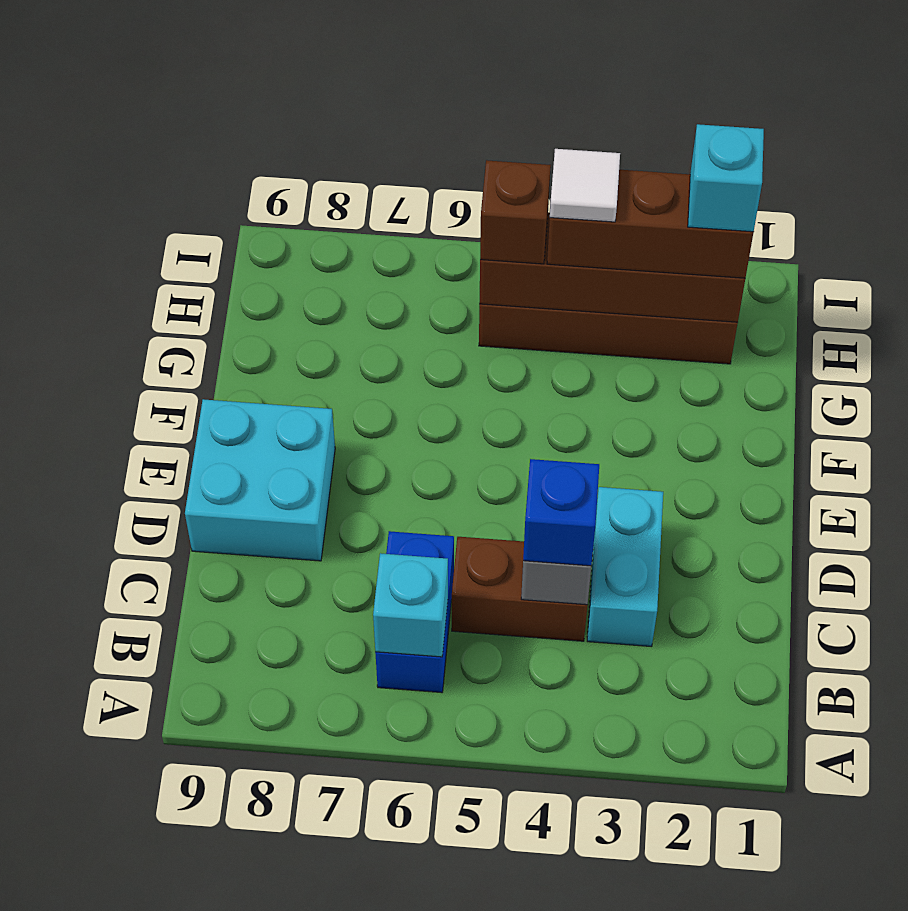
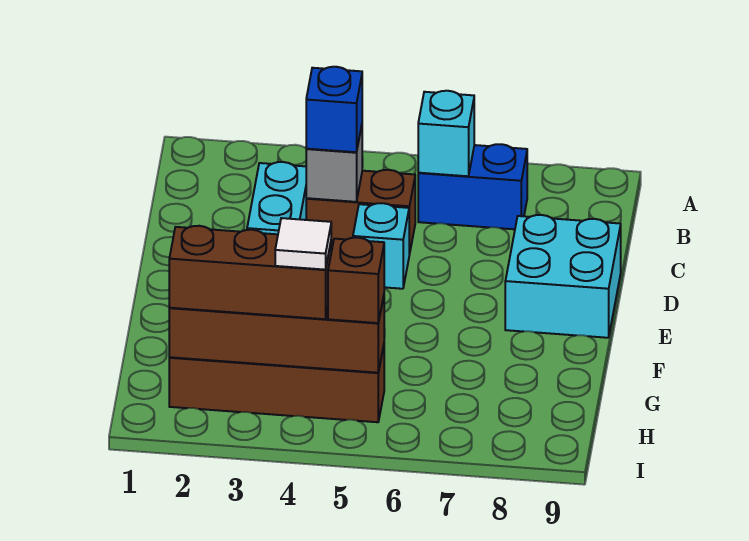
blue brick B6:C6 level 1 -> blue brick B6:B7 level 1
cyan brick H2 level 4 -> cyan brick D5 level 1

